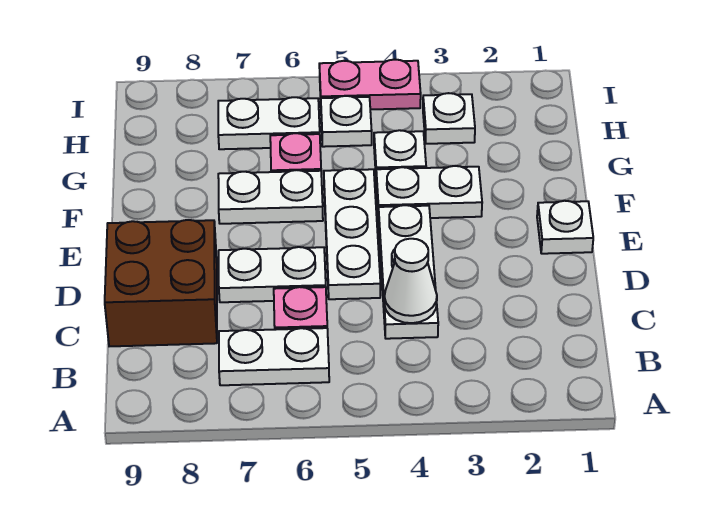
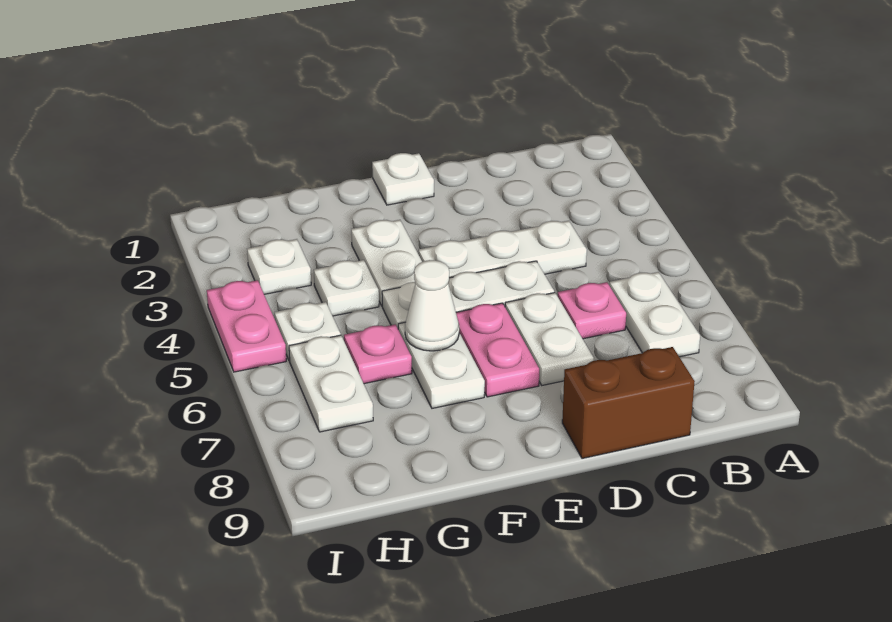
white cone C4 level 2 -> white cone F6 level 2
brown brick C8:D9 level 1 -> brown brick C9:D9 level 1
none -> pink plate E6:E7 level 1

